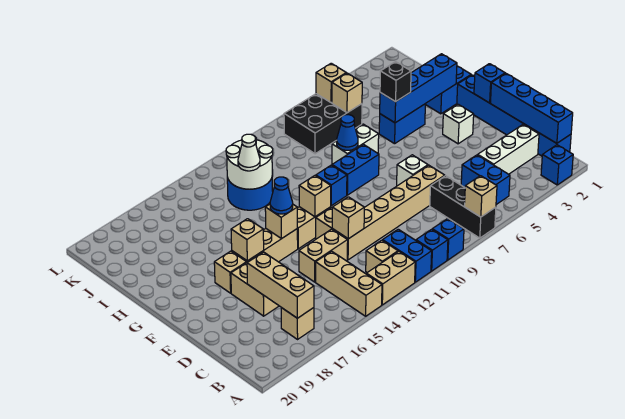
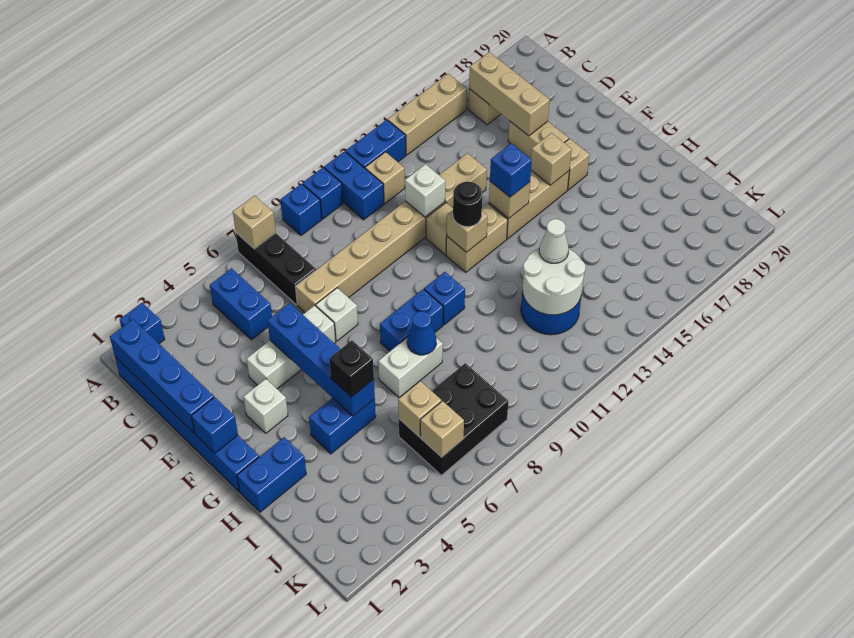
tan brick A12:A13 level 1 -> blue brick A12:A13 level 1
tan brick A14:C14 level 1 -> tan brick A14:A16 level 1
white brick C2:C4 level 1 -> white brick E4:E6 level 1
tan brick D12 level 2 -> white brick D12 level 2
none -> black round brick F12 level 3
blue cone F14 level 3 -> blue brick F14 level 3
blue brick H2:H5 level 2 -> blue brick E5:H5 level 2

